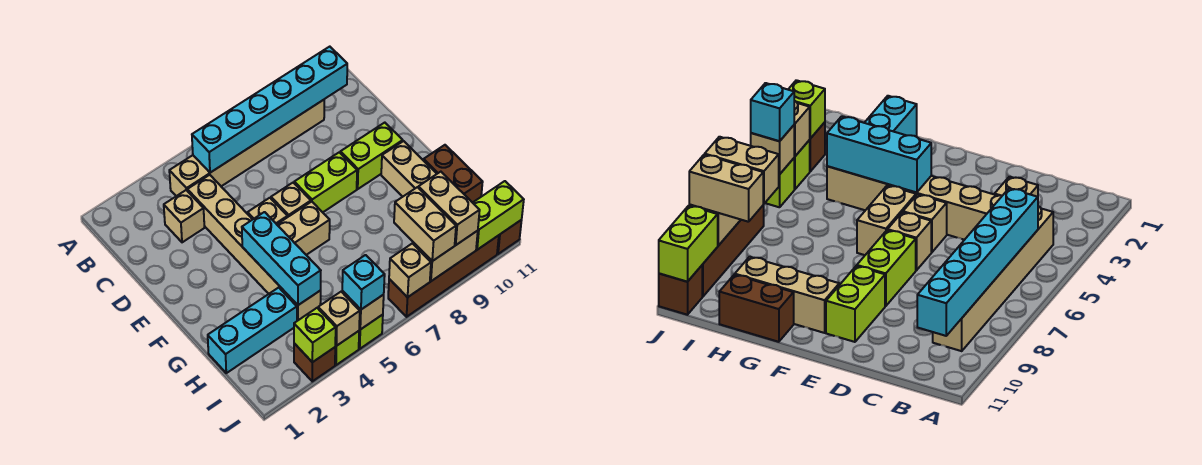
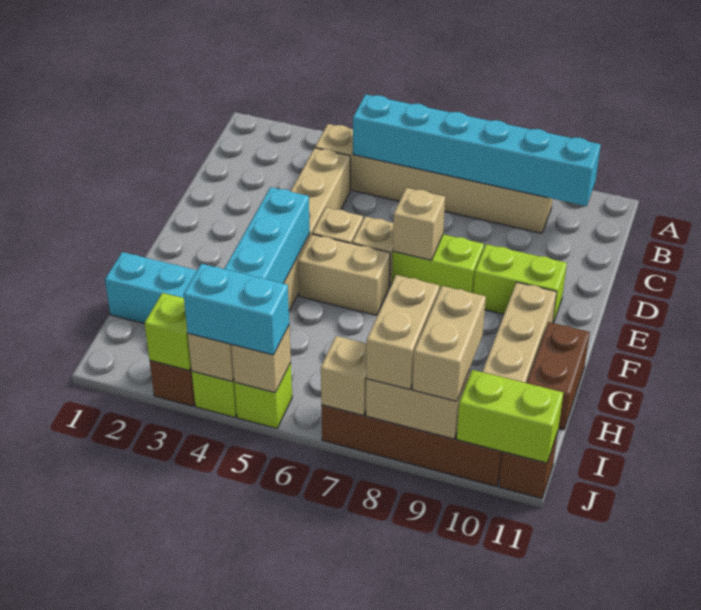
tan brick C3 level 1 -> tan brick E7 level 2
cyan brick J5 level 3 -> cyan brick J4:J5 level 3

